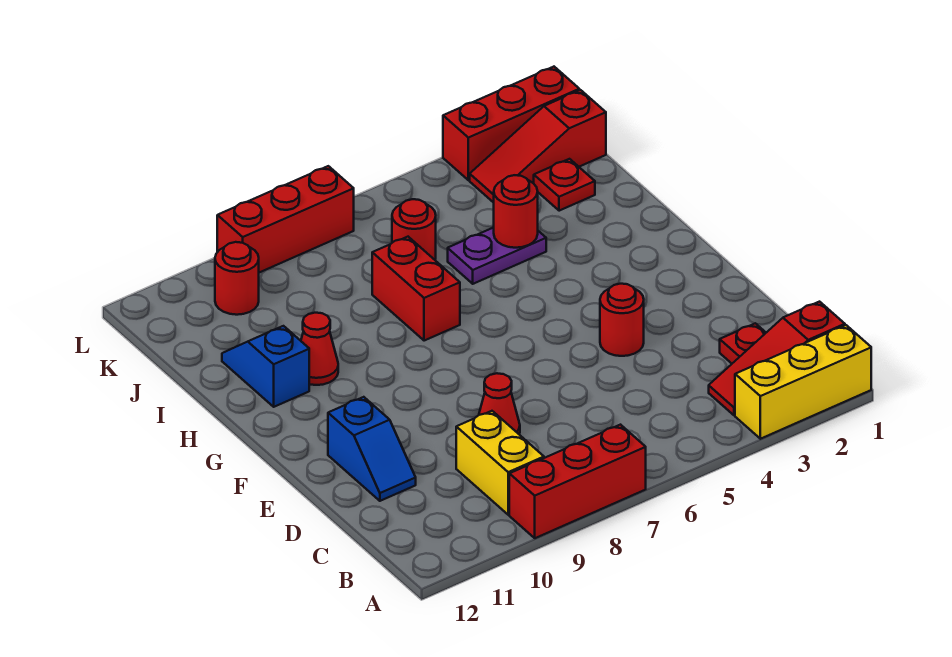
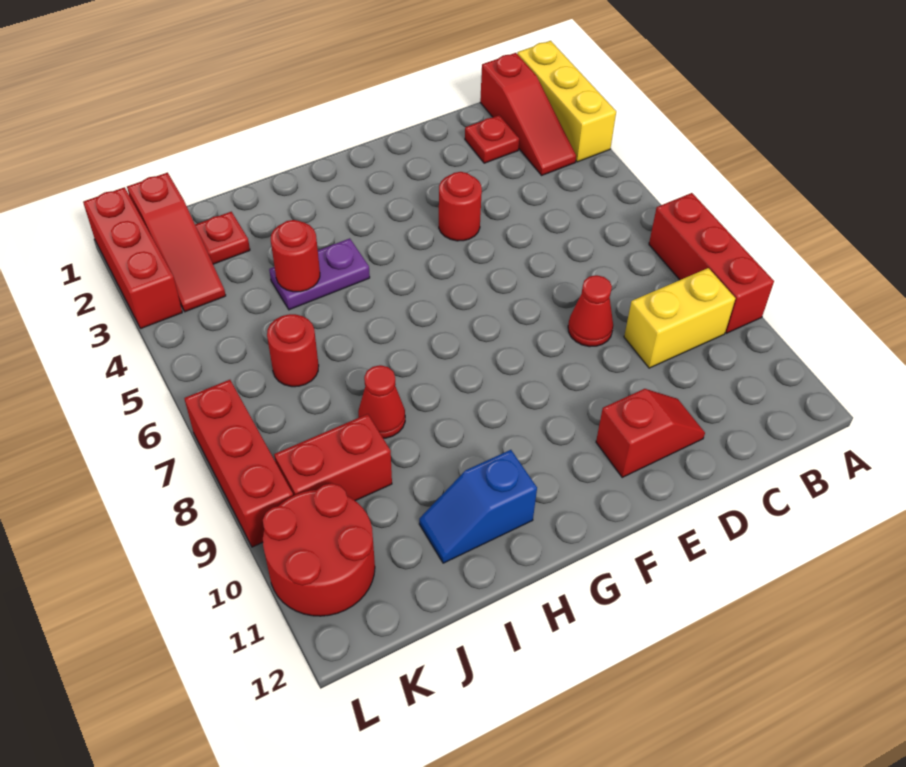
blue slope D11:E11 level 1 top E -> red slope D11:E11 level 1 top E
red brick H7:I7 level 1 -> red brick J9:K9 level 1
red cone H10 level 1 -> red cone I8 level 1
purple plate I4:I5 level 1 -> purple plate H4:I4 level 1
red round brick K10 level 1 -> red round brick K10:L11 level 1

